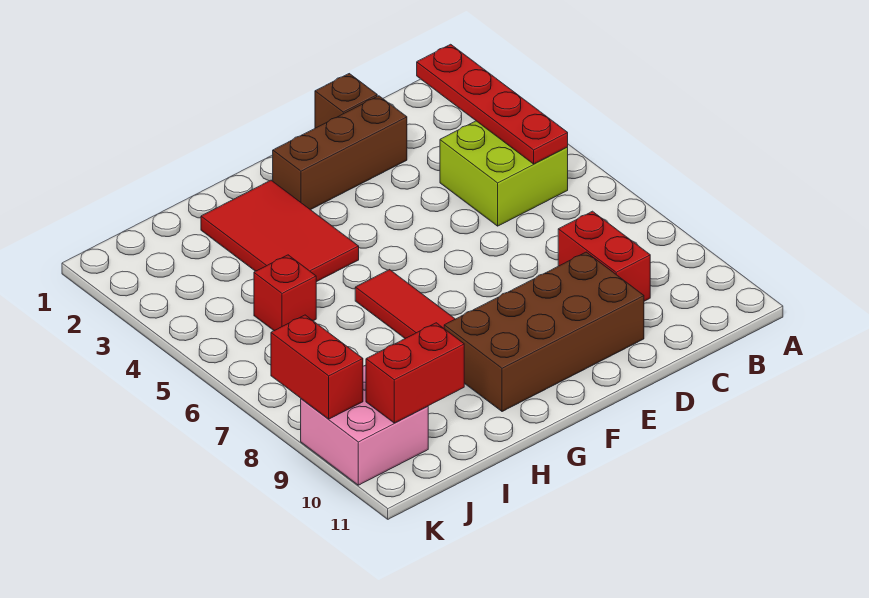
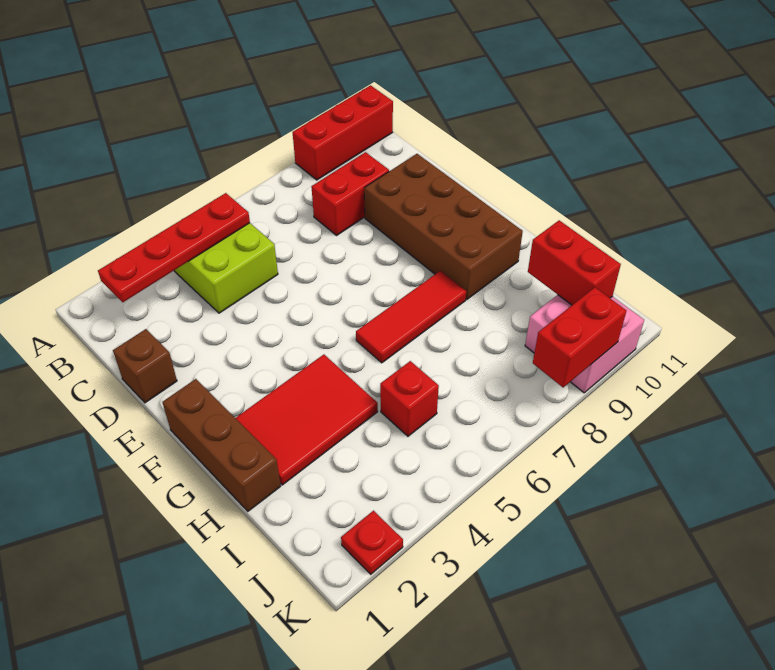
none -> red brick A9:A11 level 1
brown brick D2:F2 level 1 -> brown brick F1:H1 level 1
none -> red plate K2 level 1

